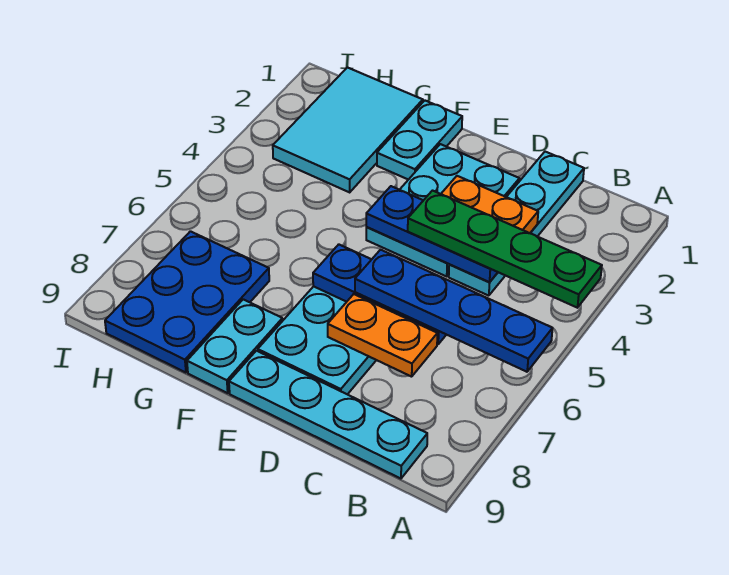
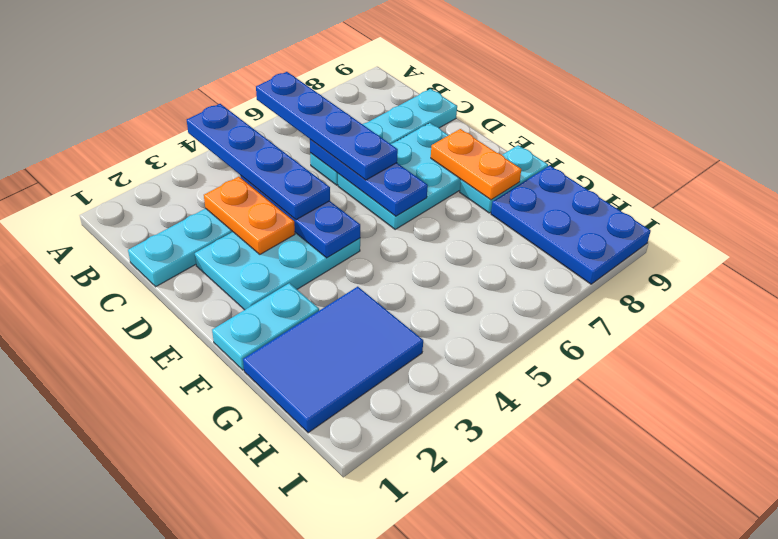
green plate A4:D4 level 3 -> blue plate A4:D4 level 3
cyan plate B9:E9 level 1 -> cyan plate C6:C9 level 1
orange plate C7:D7 level 2 -> orange plate E8:F8 level 2
cyan tile G1:H3 level 1 -> blue tile G1:H3 level 1
blue plate G7:H9 level 1 -> blue plate G8:I9 level 1

